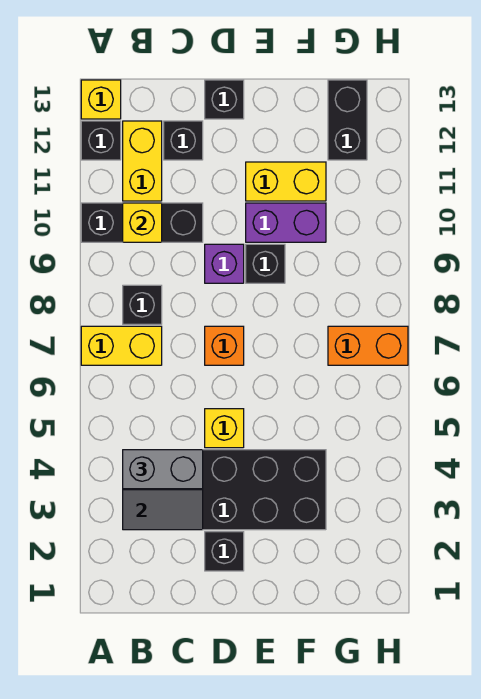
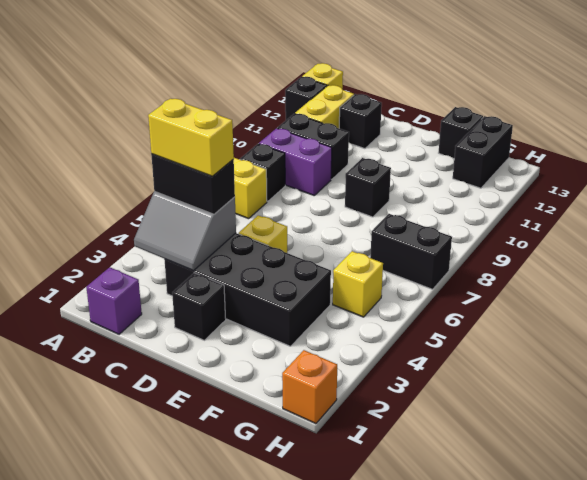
black brick A10:C10 level 1 -> black brick B10:C10 level 1
grey brick B4:C4 level 3 -> black brick B4:C4 level 3
yellow brick B10 level 2 -> yellow brick G5 level 1
orange brick D7 level 1 -> orange brick H1 level 1
purple brick D9 level 1 -> purple brick B1 level 1
black brick D13 level 1 -> black brick F13 level 1
purple brick E10:F10 level 1 -> purple brick B9:C9 level 1
yellow brick E11:F11 level 1 -> yellow brick B4:C4 level 4
orange brick G7:H7 level 1 -> black brick G7:H7 level 1

